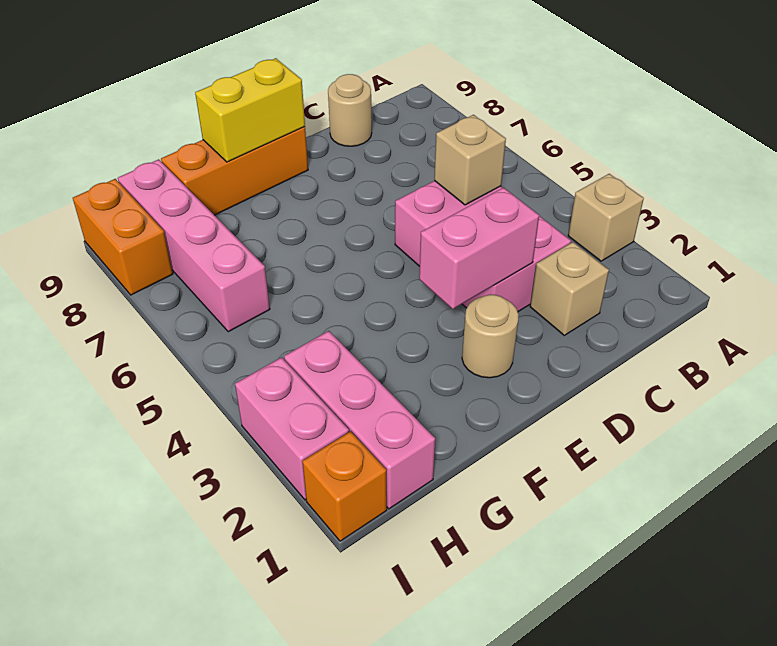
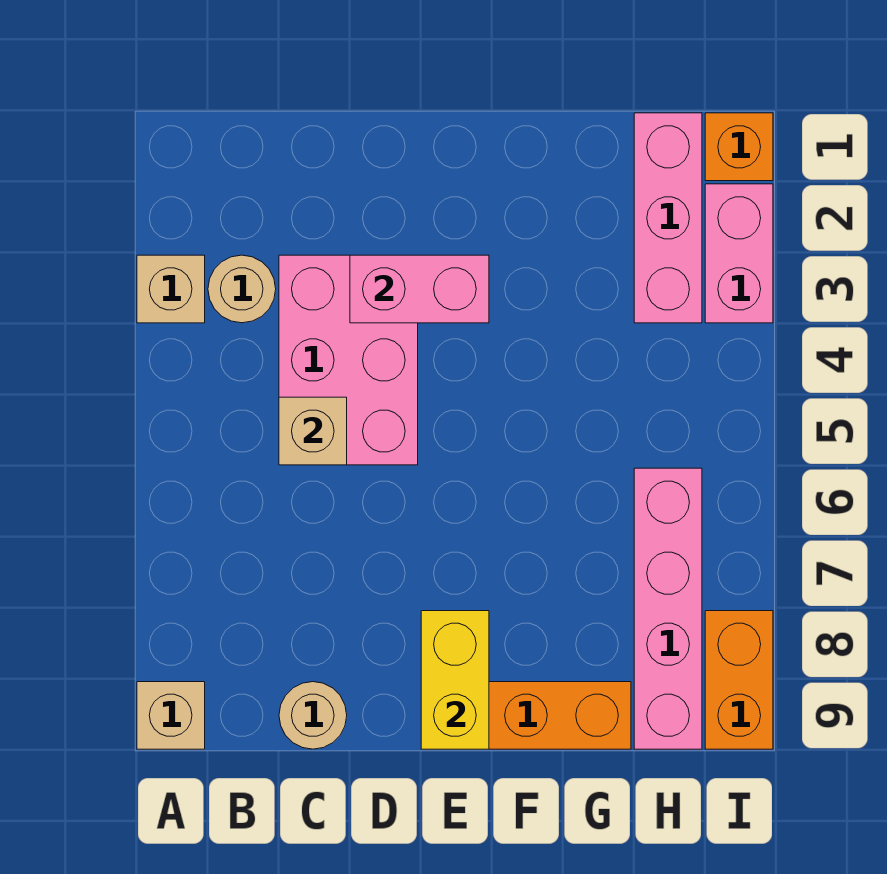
tan brick C2 level 1 -> tan brick A9 level 1
tan round brick E2 level 1 -> tan round brick B3 level 1
yellow brick E9:F9 level 2 -> yellow brick E8:E9 level 2

